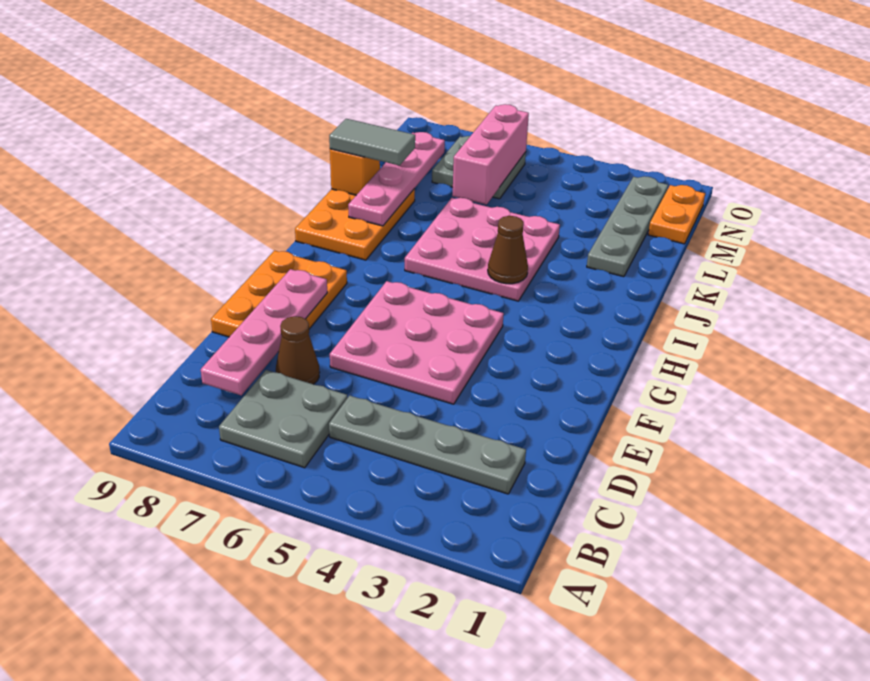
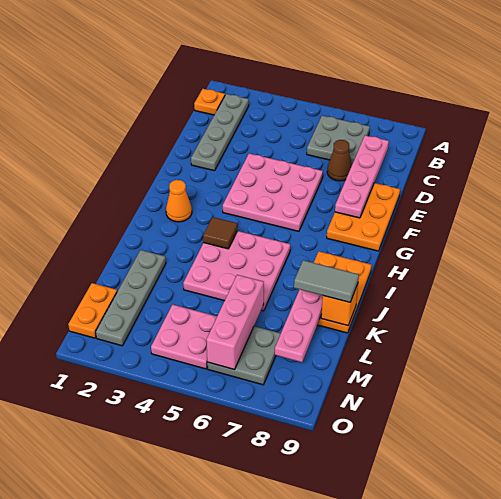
none -> orange plate B1 level 1
grey plate C2:C5 level 1 -> grey plate B2:E2 level 1
none -> orange cone H2 level 1
brown cone I4 level 2 -> brown tile I4 level 2
none -> pink plate M4:N5 level 1

